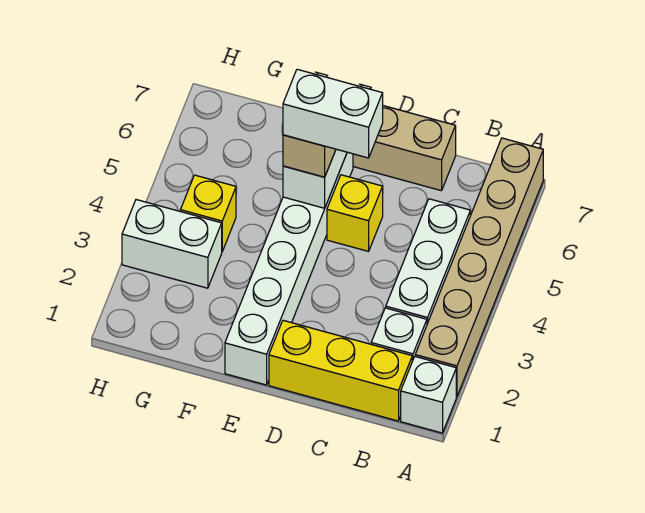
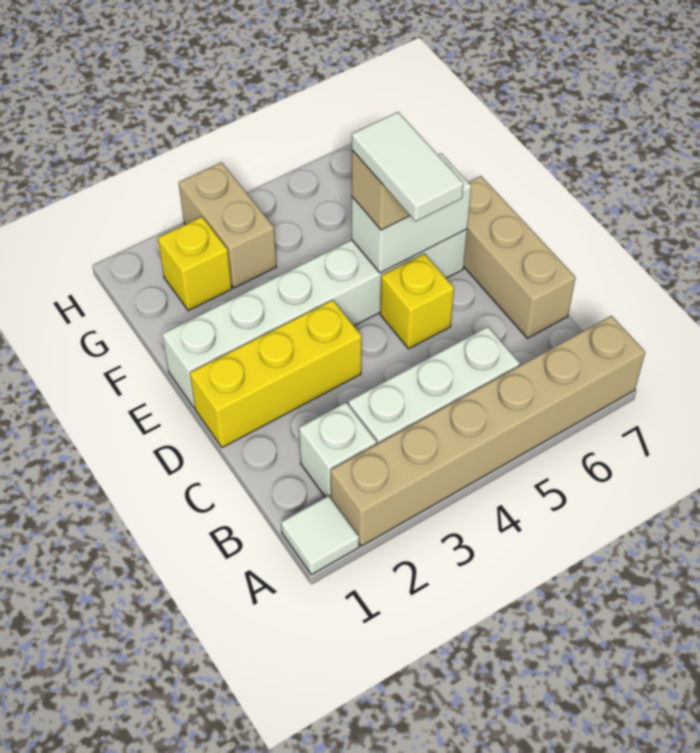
white brick A1 level 1 -> white tile A1 level 1
yellow brick B1:D1 level 1 -> yellow brick D1:D3 level 1
white brick D5:E5 level 4 -> white tile D5:E5 level 4
white brick G3:H3 level 1 -> tan brick G3:H3 level 1
yellow brick G4 level 1 -> yellow brick G2 level 1

